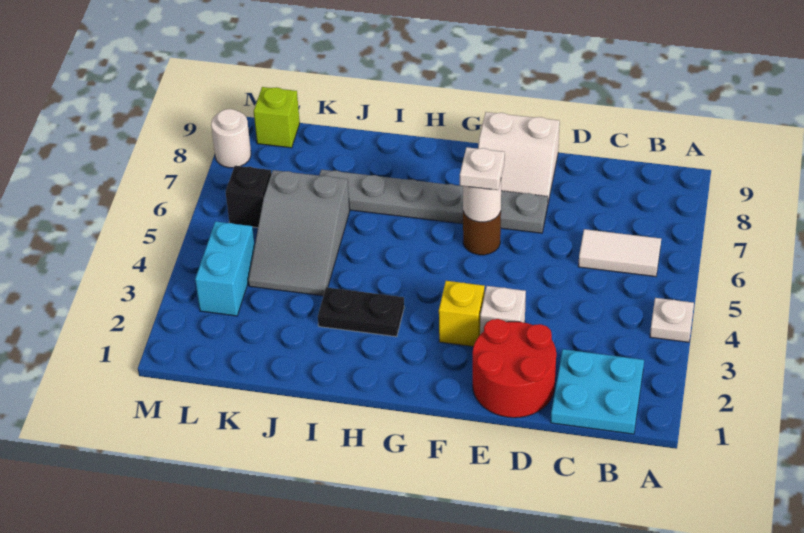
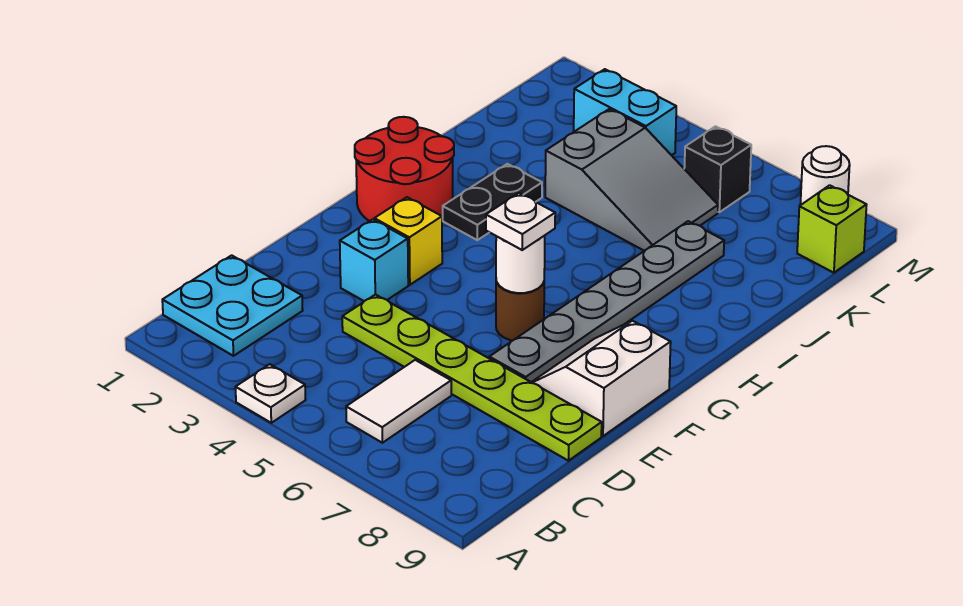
red round brick D1:E2 level 1 -> red round brick G1:H2 level 1
none -> lime plate D4:D9 level 1
white brick E3 level 1 -> cyan brick E3 level 1
grey slope J4:K6 level 1 top 6 -> grey slope J4:K6 level 1 top 4

